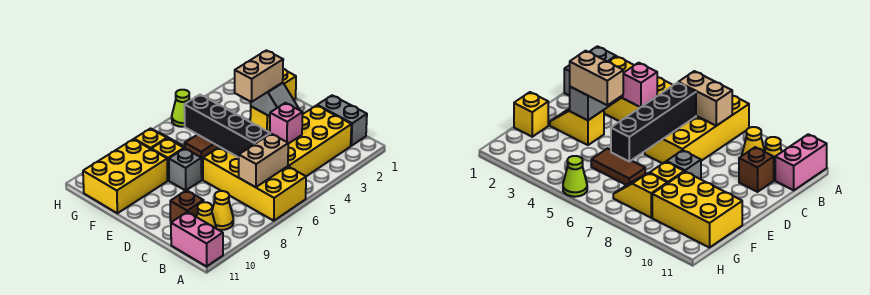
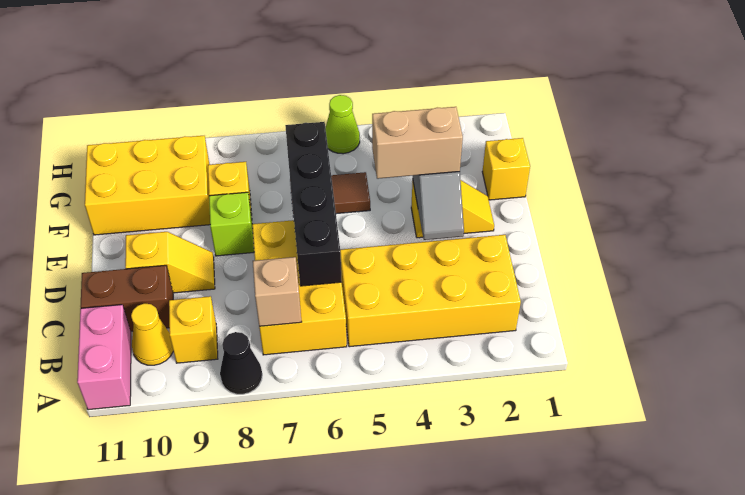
yellow brick A6:D7 level 1 -> yellow brick B6:D7 level 1
none -> black cone A8 level 1
grey brick B1:C1 level 1 -> none
tan brick B6:B7 level 2 -> tan brick B7 level 2
yellow cone B9 level 1 -> yellow brick B9 level 1
pink brick C4 level 2 -> none
brown brick C10 level 1 -> brown brick C10:C11 level 1
grey brick E8 level 1 -> lime brick E8 level 1
yellow slope G7:G8 level 1 top 8 -> yellow slope D9:D10 level 1 top 10

